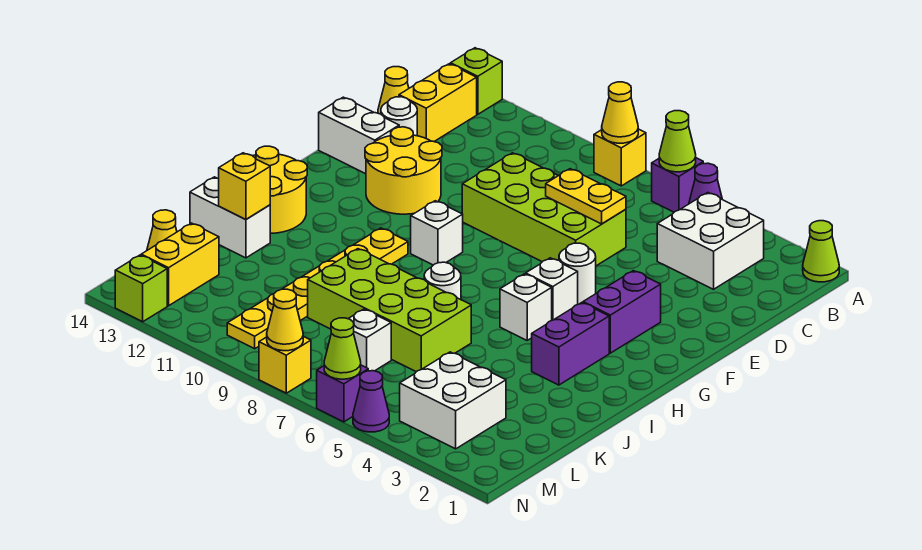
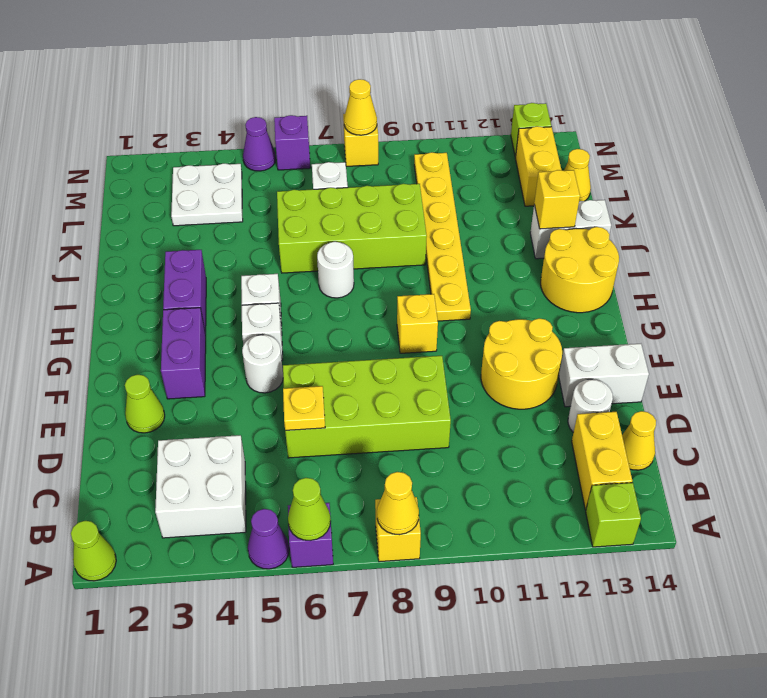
yellow plate D6:D7 level 2 -> yellow plate D6 level 2
white brick G9 level 1 -> yellow brick G9 level 1
white brick L3:M4 level 1 -> white plate L3:M4 level 1
lime cone N6 level 2 -> lime cone E2 level 1

